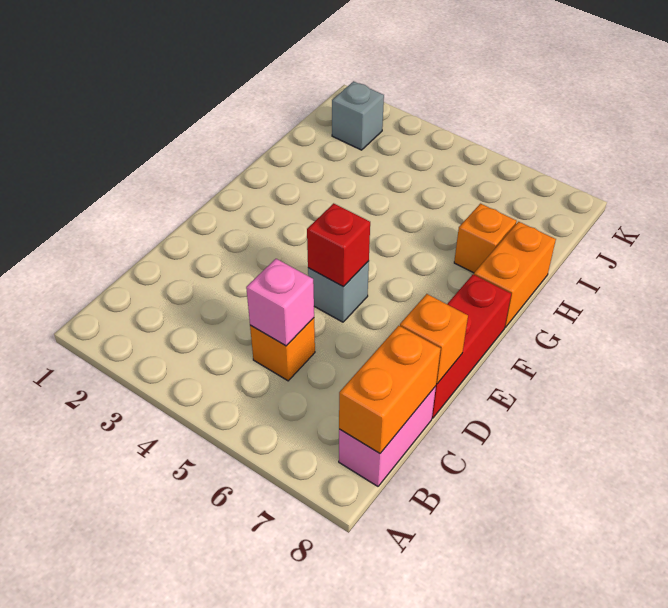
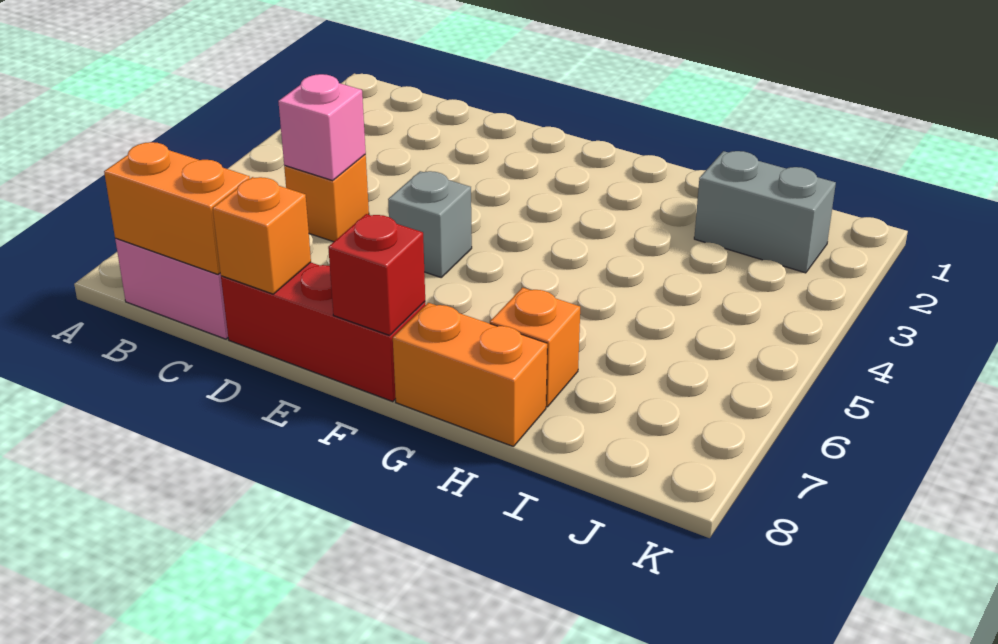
red brick E5 level 2 -> red brick F8 level 2
grey brick J2 level 1 -> grey brick I2:J2 level 1

